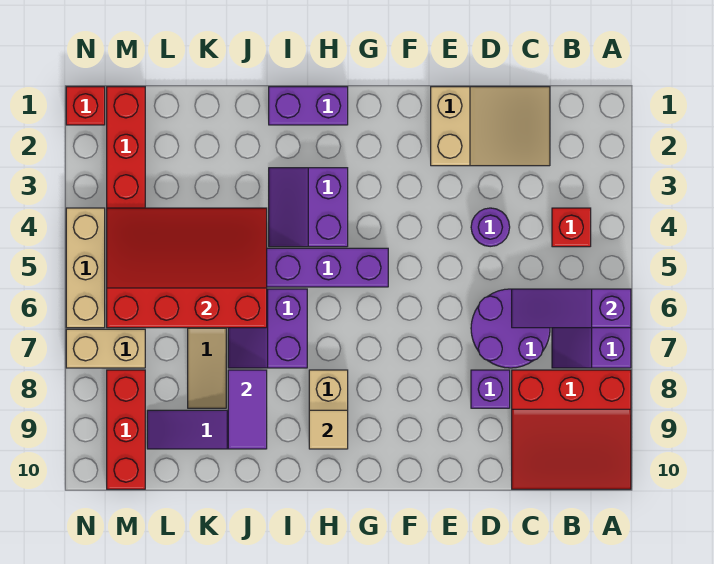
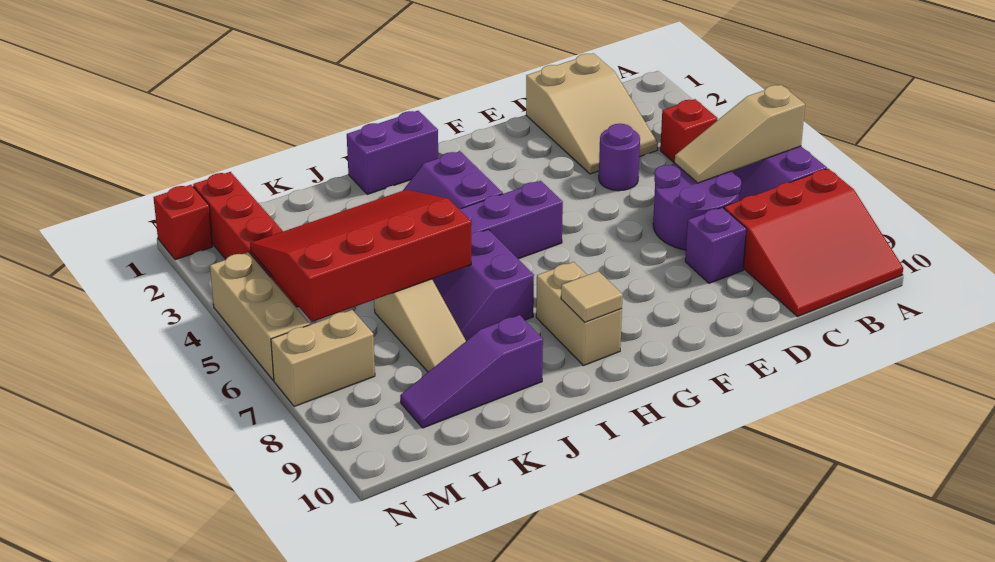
purple slope A6:C6 level 2 top A -> tan slope A6:C6 level 2 top A
tan slope C1:E2 level 1 top E -> tan slope C1:D3 level 1 top 1
purple tile J8:J9 level 2 -> none
red brick M8:M10 level 1 -> none

